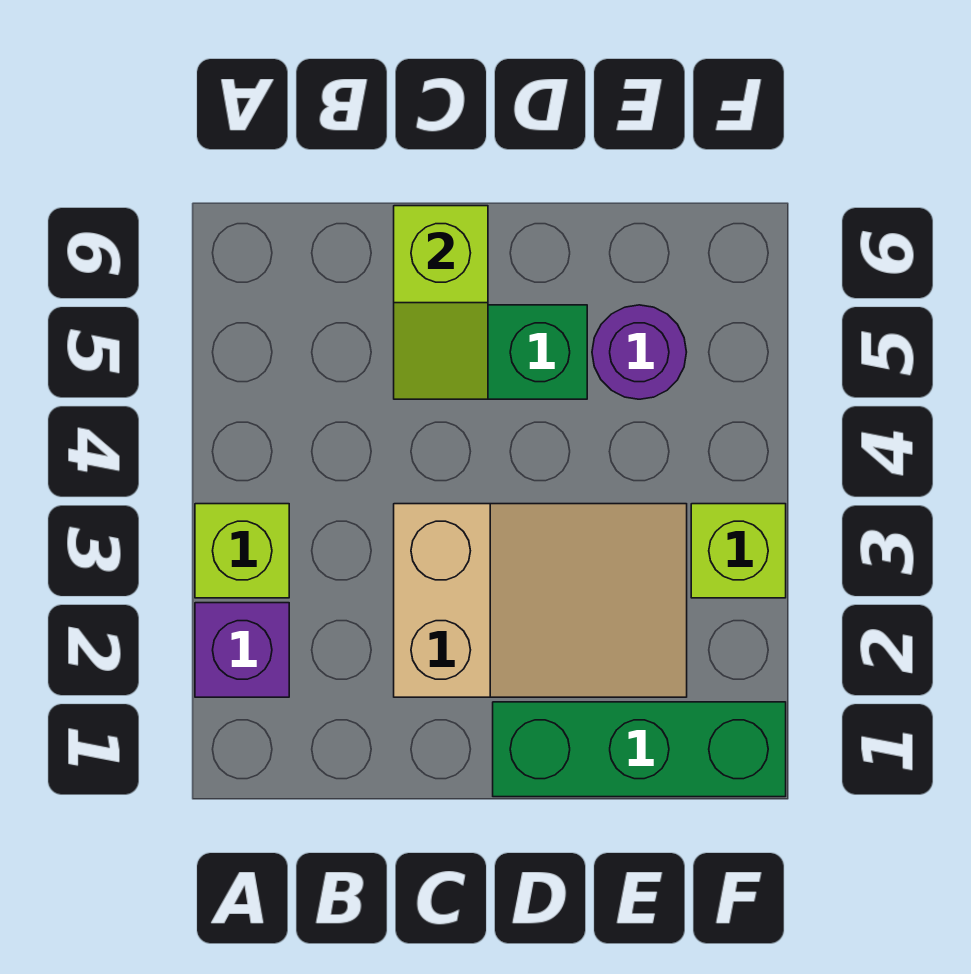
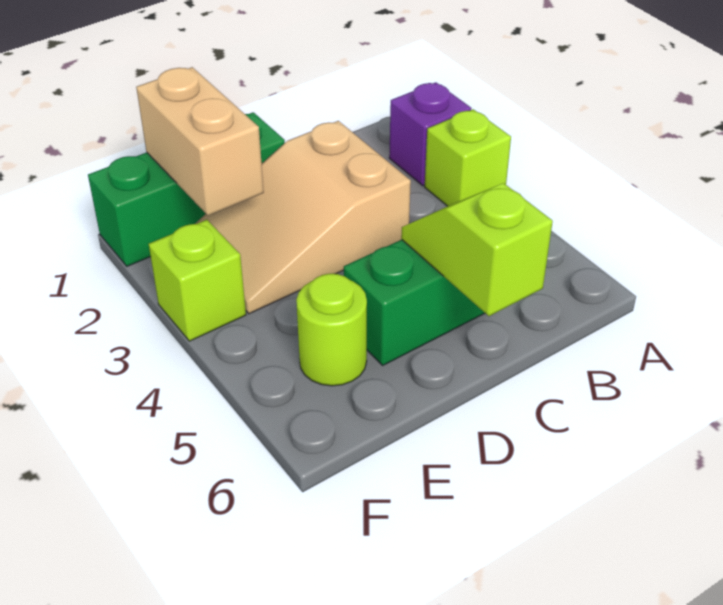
none -> tan brick E1:E2 level 2
purple round brick E5 level 1 -> lime round brick E5 level 1

